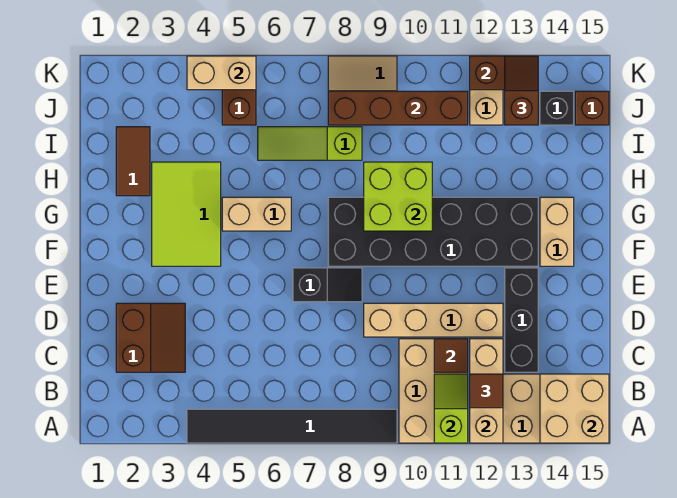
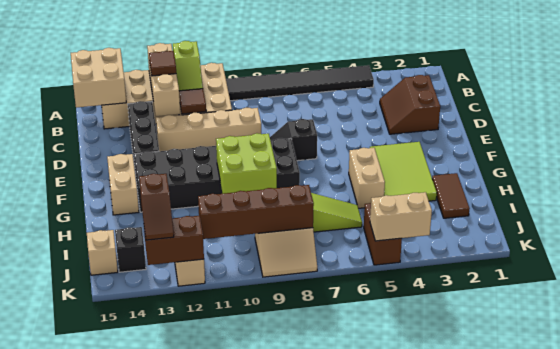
tan brick G5:G6 level 1 -> tan brick G5:H5 level 1
brown brick J15 level 1 -> tan brick J15 level 1

